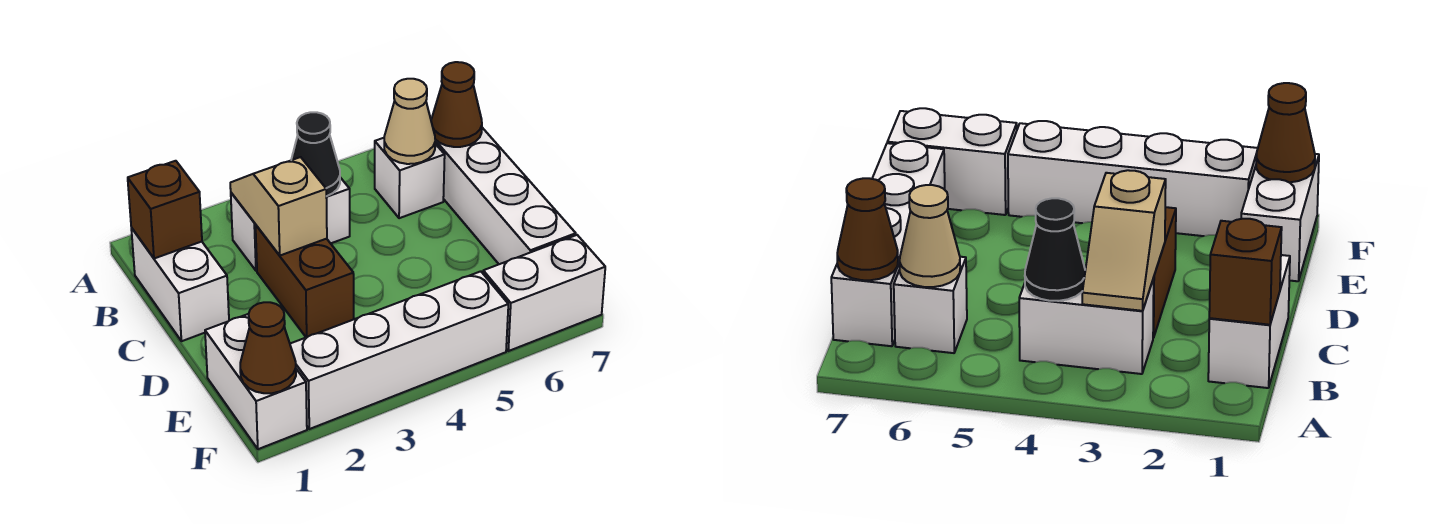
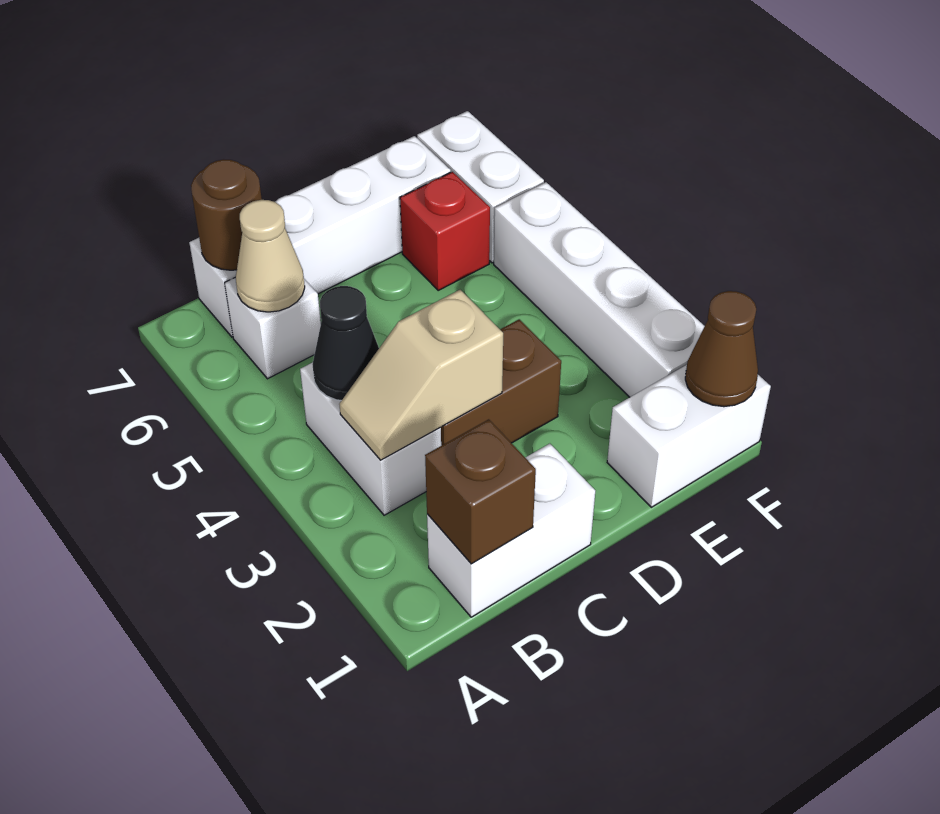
brown cone B7 level 2 -> brown round brick B7 level 2
none -> red brick E6 level 1

